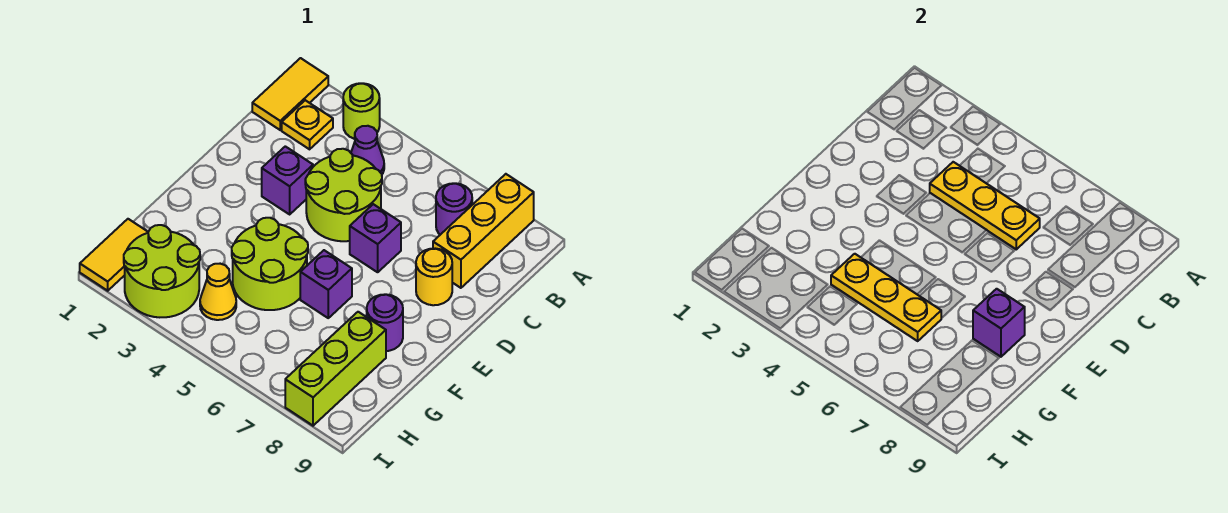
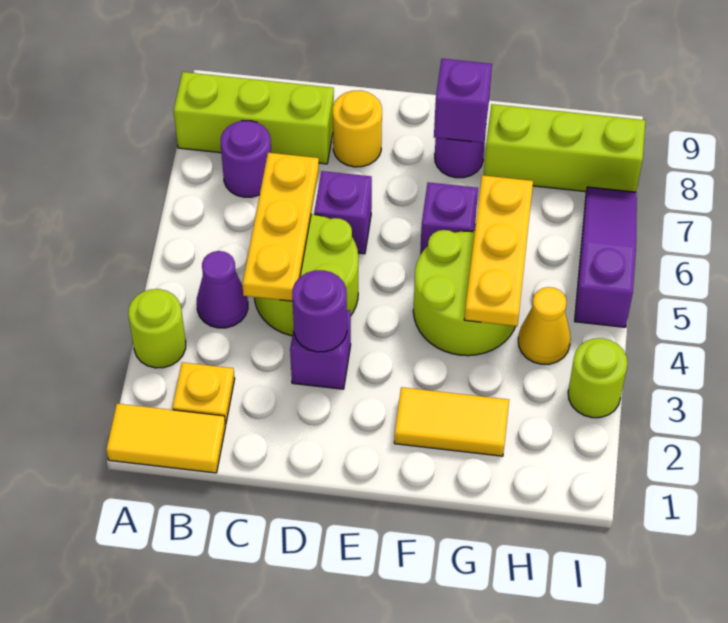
yellow brick A8:C8 level 1 -> lime brick A8:C8 level 1
none -> purple round brick D3 level 2
yellow tile H1:I1 level 1 -> yellow tile F2:G2 level 1
lime round brick H2:I3 level 1 -> lime round brick I3 level 1
none -> purple slope I5:I7 level 1 top 5

